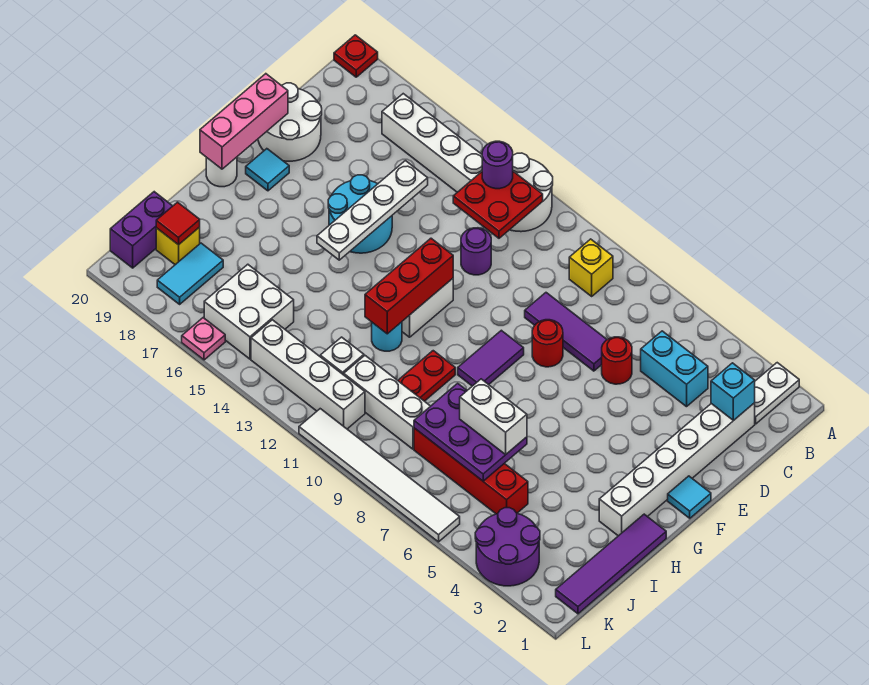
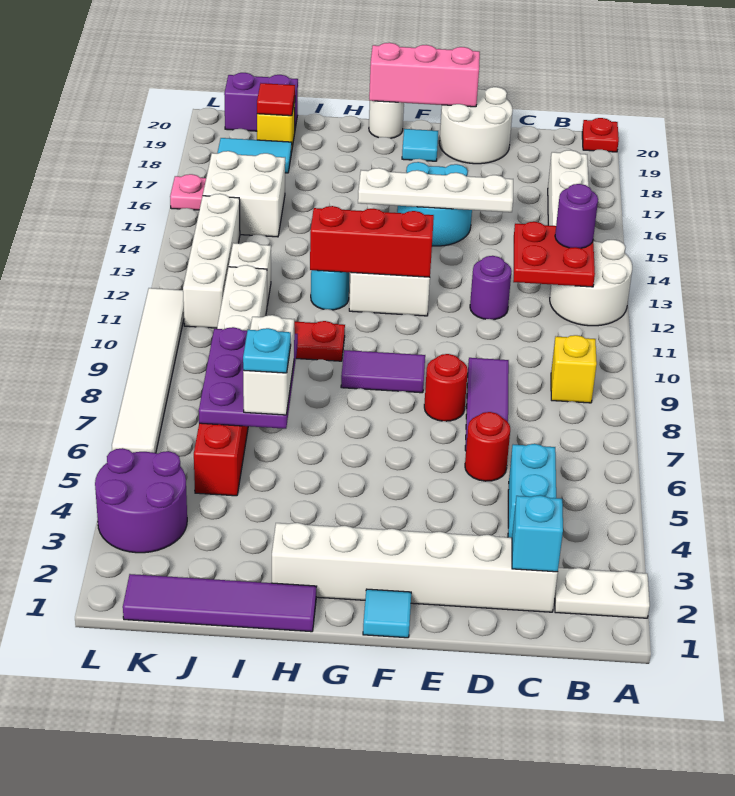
none -> cyan plate I6 level 4

